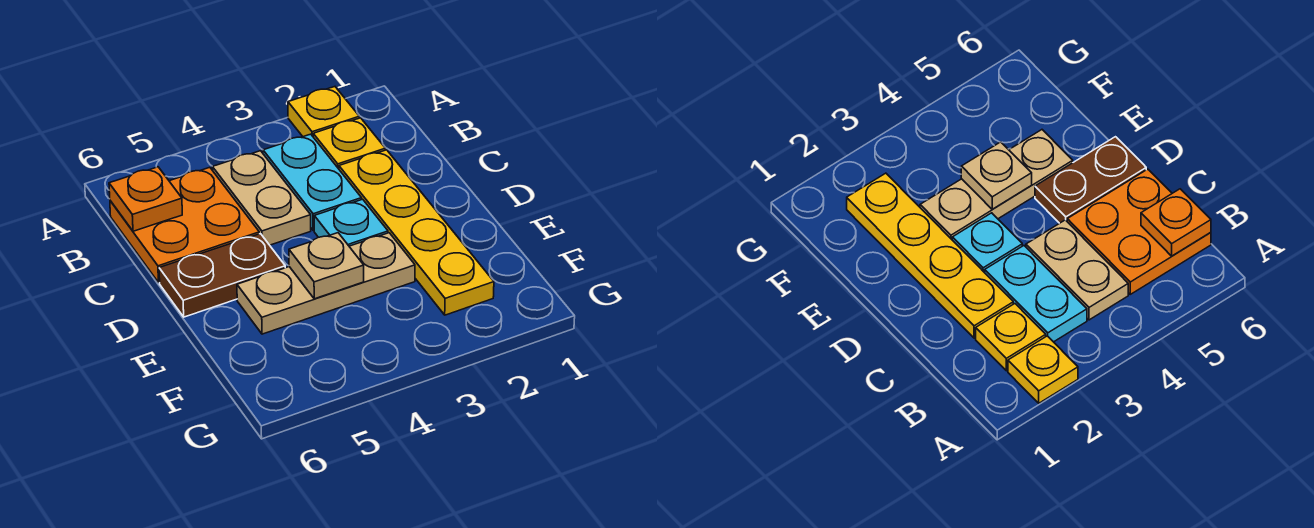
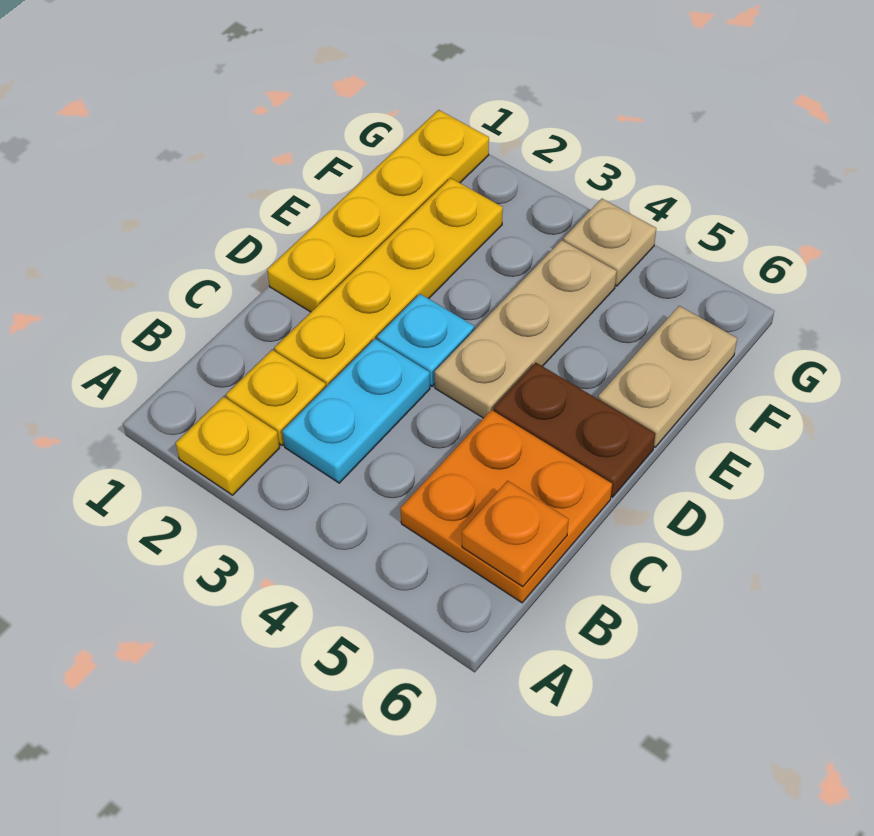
tan plate B4:C4 level 1 -> tan plate E6:F6 level 1
none -> yellow plate D1:G1 level 1
tan plate E3:E5 level 1 -> tan plate D4:F4 level 1
tan plate E4 level 2 -> tan plate G4 level 1

